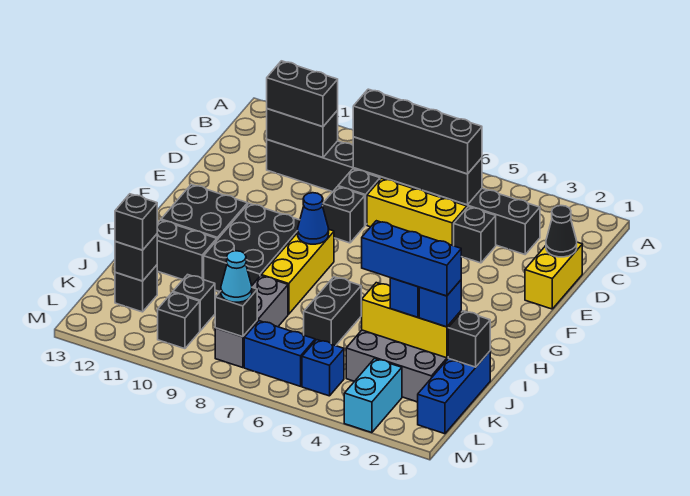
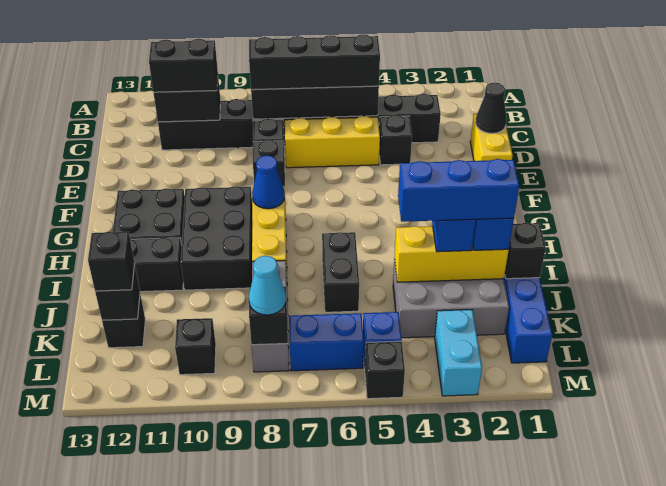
black brick K10 level 1 -> black brick M5 level 1

